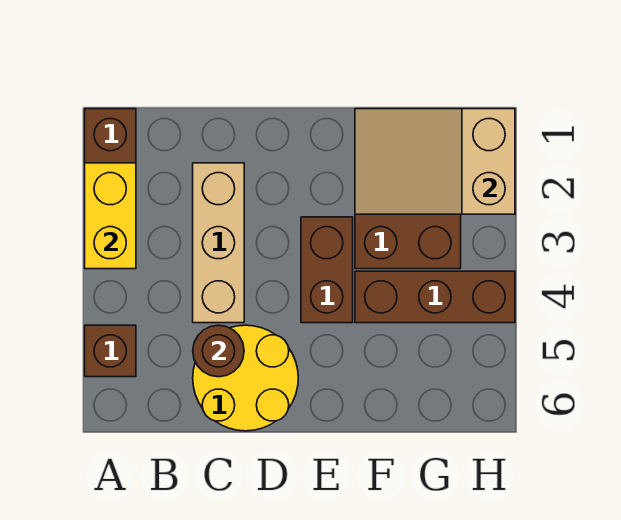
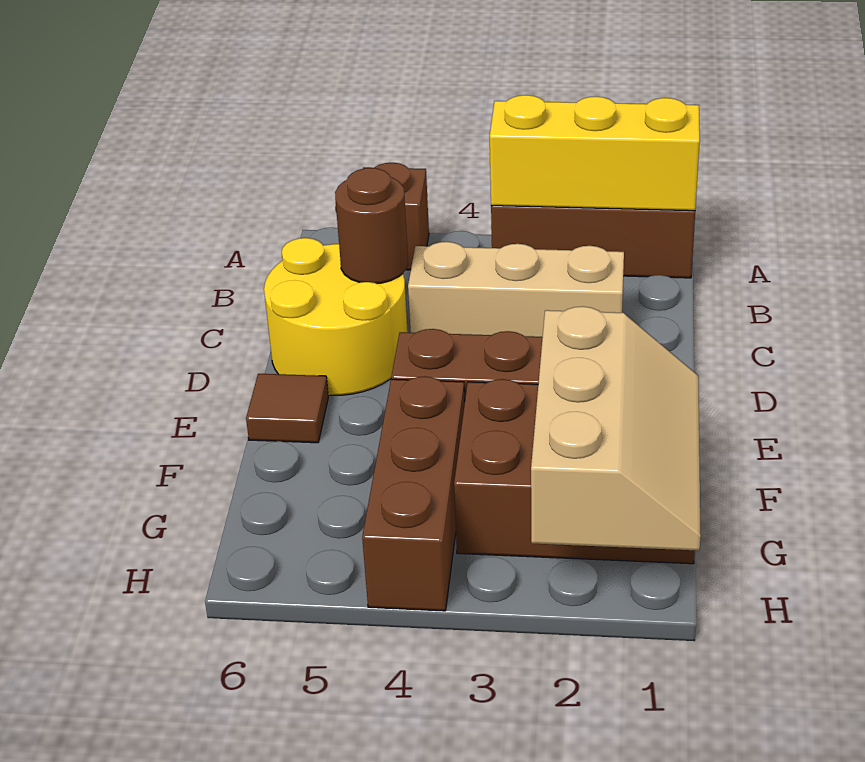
yellow brick A2:A3 level 2 -> yellow brick A1:A3 level 2
none -> brown tile E6 level 1
tan slope F1:H2 level 2 top H -> tan slope F1:H2 level 2 top 2

